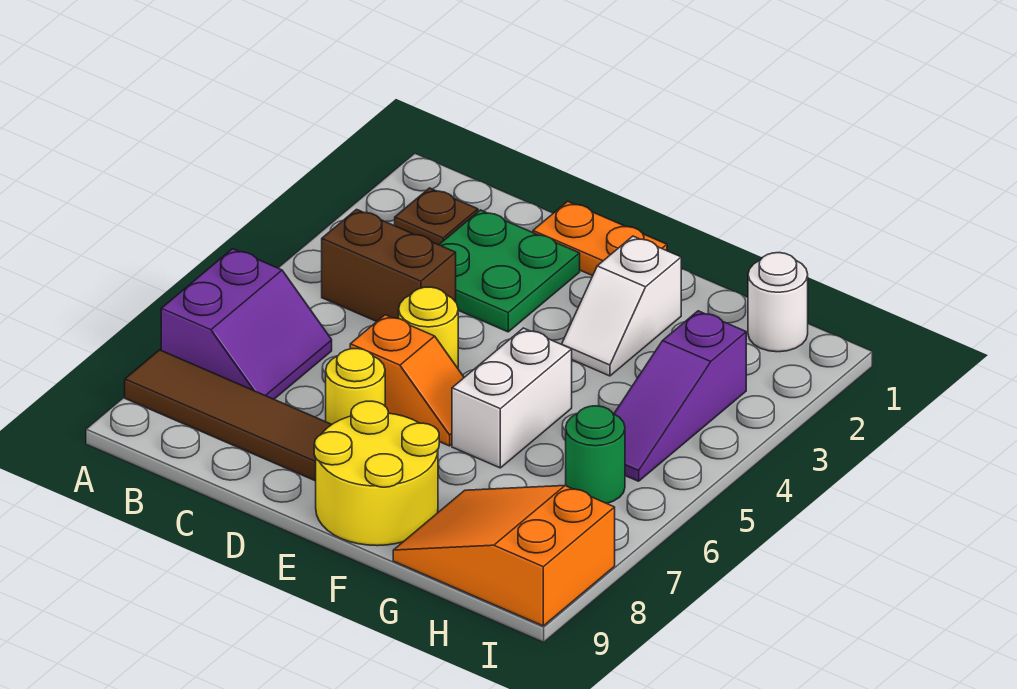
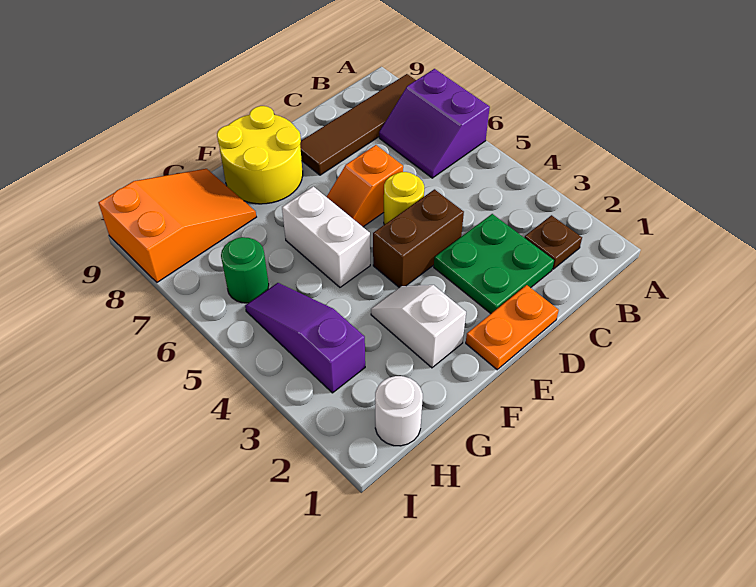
brown brick B4:C4 level 1 -> brown brick D4:E4 level 1
yellow round brick D7 level 1 -> none

